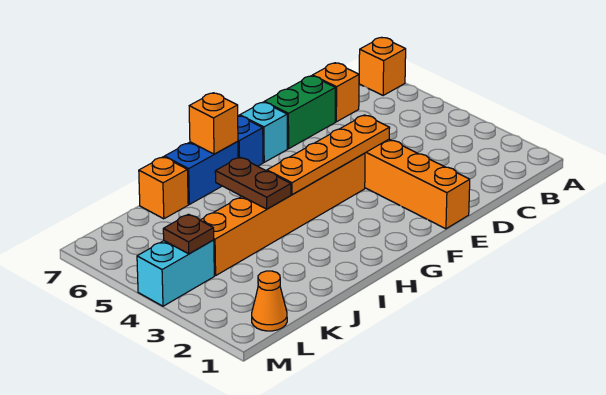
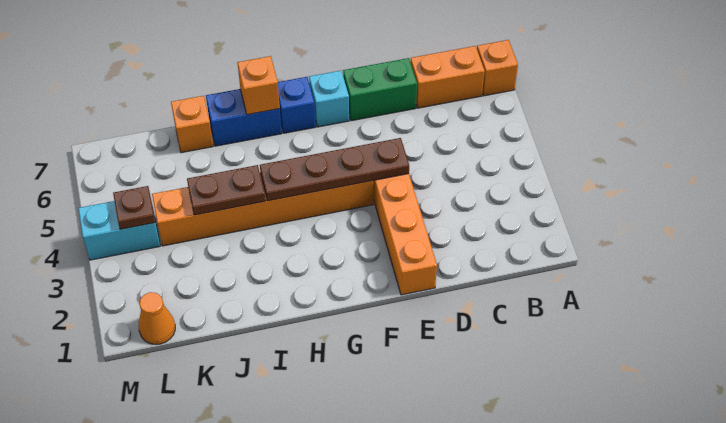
orange brick C7 level 1 -> orange brick B7:C7 level 1
orange plate E4:H4 level 2 -> brown plate E4:H4 level 2
brown plate I4:I5 level 2 -> brown plate I4:J4 level 2

